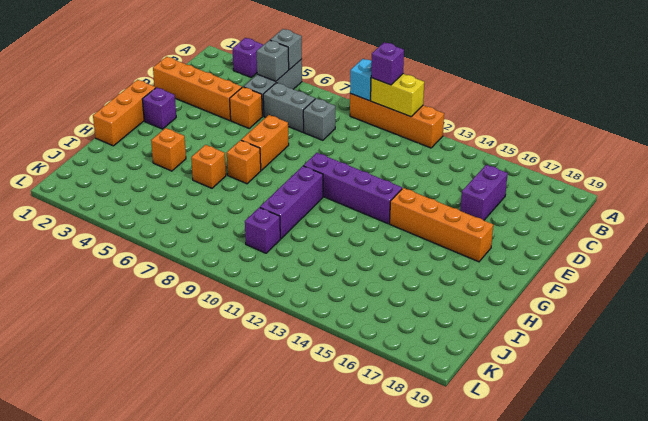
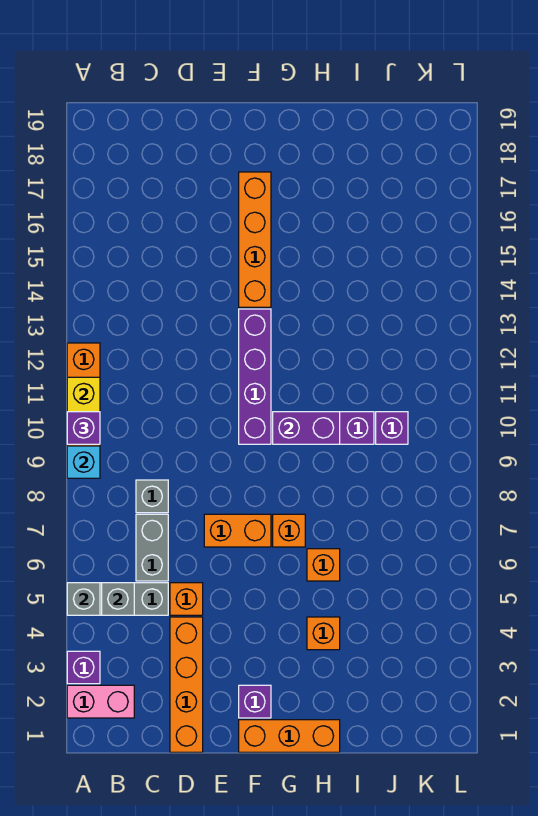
none -> pink brick A2:B2 level 1
purple brick C16:D16 level 1 -> purple brick G10:H10 level 2

